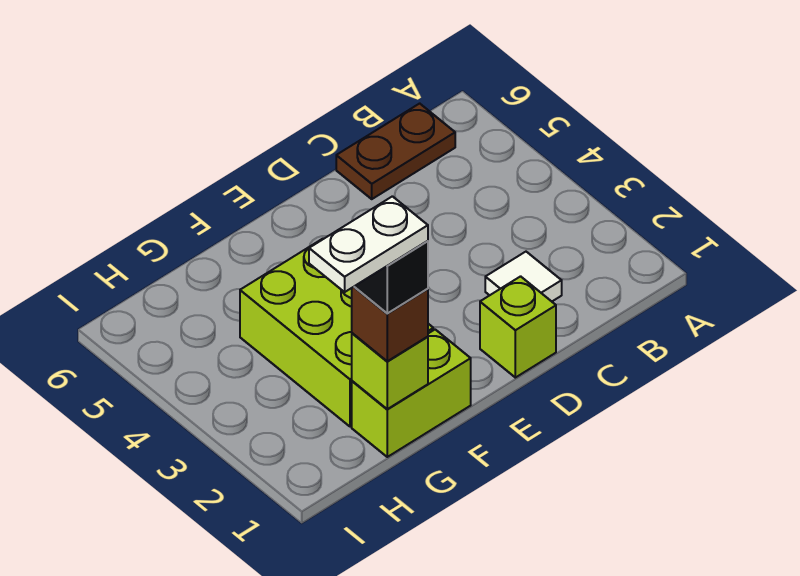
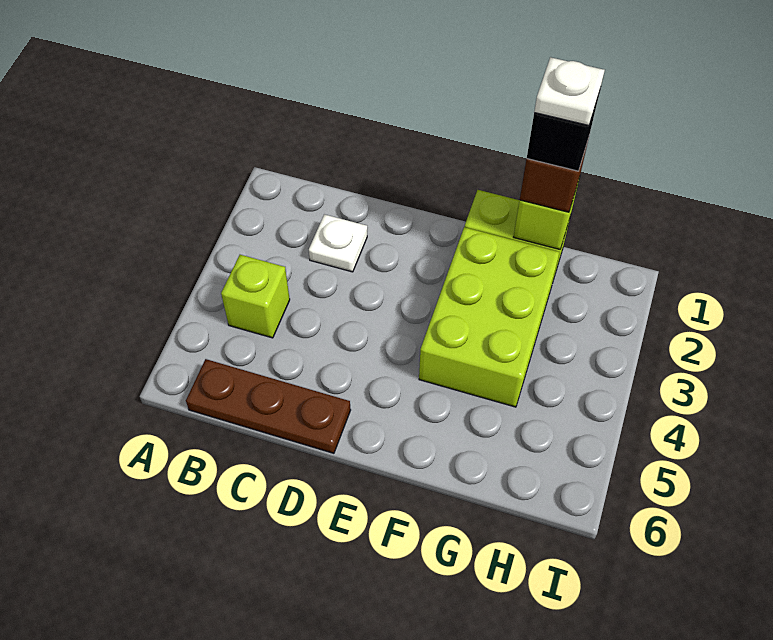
brown plate B6:C6 level 1 -> brown plate B6:D6 level 1
white tile C2 level 1 -> white plate C2 level 1
lime brick D1 level 1 -> lime brick B4 level 1
white plate G1:H1 level 5 -> white plate G1 level 5

